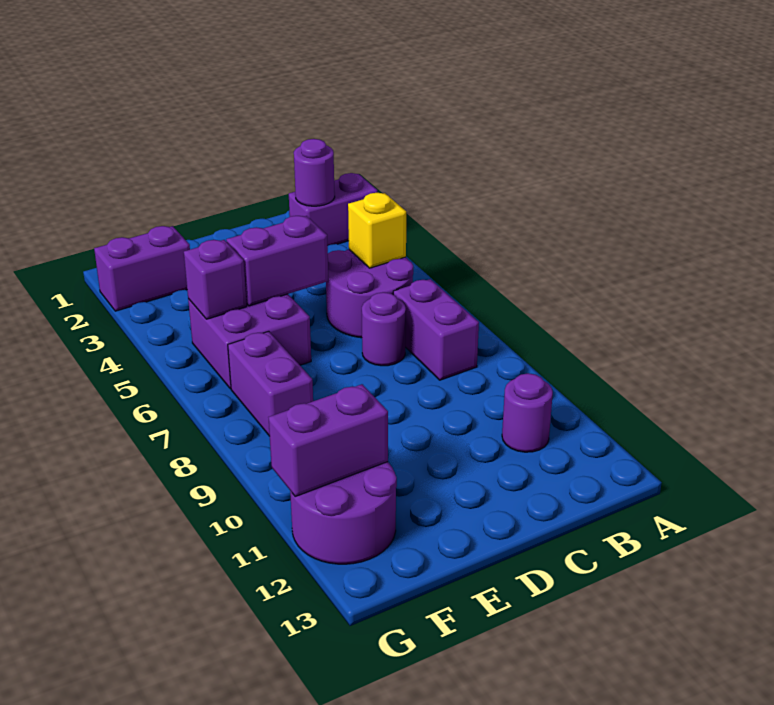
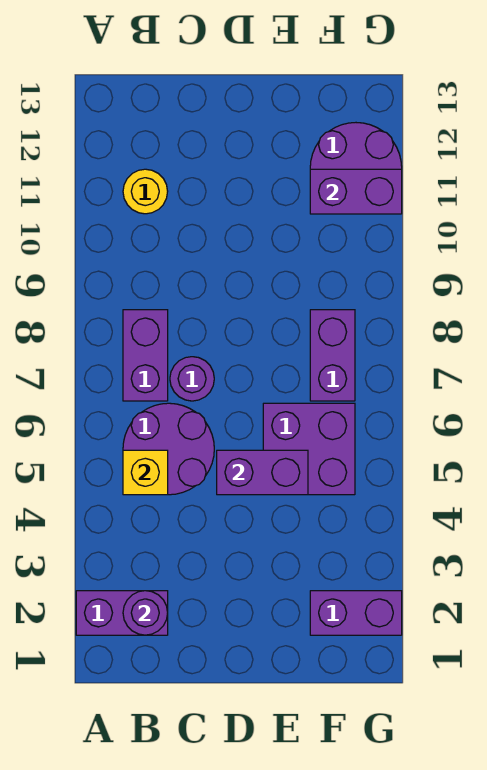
purple round brick B11 level 1 -> yellow round brick B11 level 1
purple brick F5 level 2 -> none

